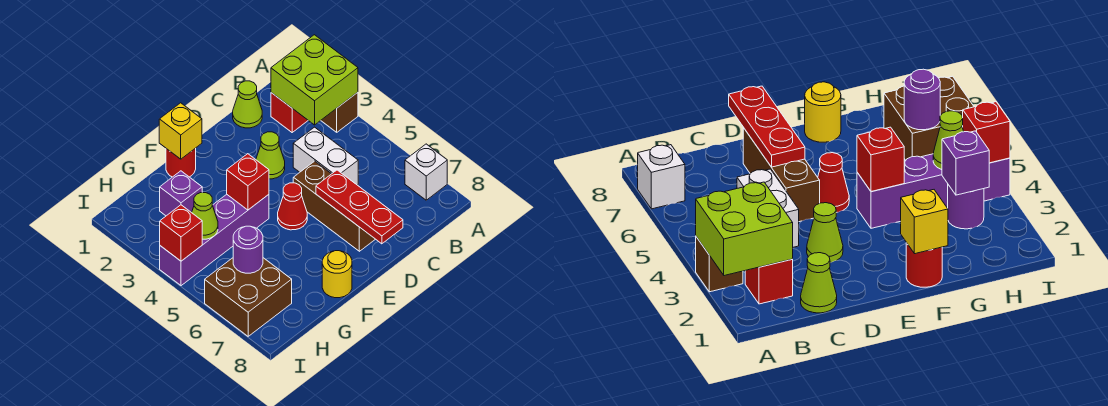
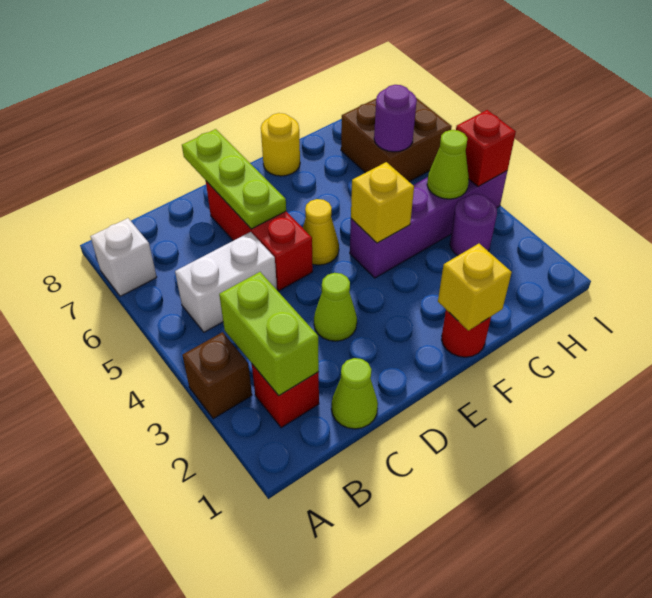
lime brick A2:B3 level 2 -> lime brick B2:B3 level 2
white brick C4:C5 level 1 -> white brick B5:C5 level 1
brown brick D5:D7 level 1 -> red brick D5:D7 level 1
red plate D6:D8 level 2 -> lime plate D6:D8 level 2
red cone E5 level 1 -> yellow cone E5 level 1
red brick F4 level 2 -> yellow brick F4 level 2
purple brick H3 level 2 -> none

